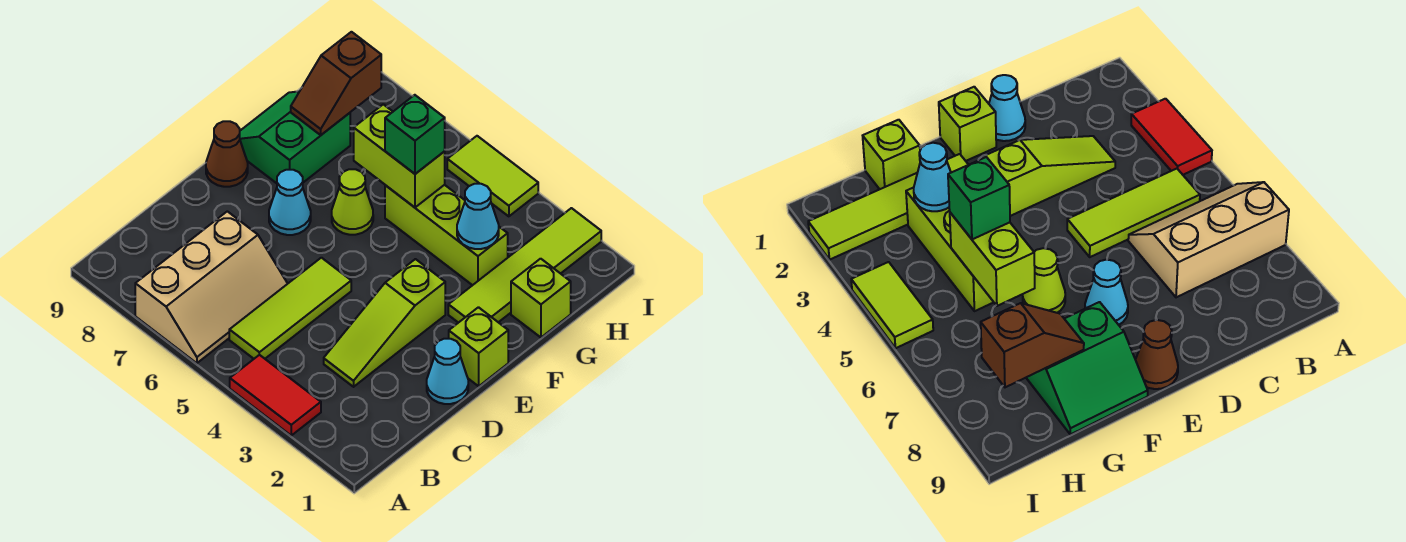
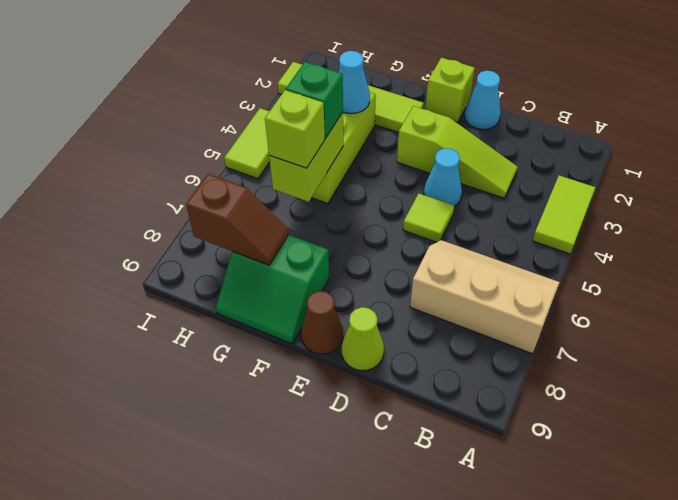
red tile A3:A4 level 1 -> lime tile A3:A4 level 1
lime tile B5:D5 level 1 -> lime tile D5 level 1
cyan cone E7 level 1 -> cyan cone D4 level 1
lime cone F6 level 1 -> lime cone D9 level 1
lime brick G1 level 1 -> lime brick G6 level 3

